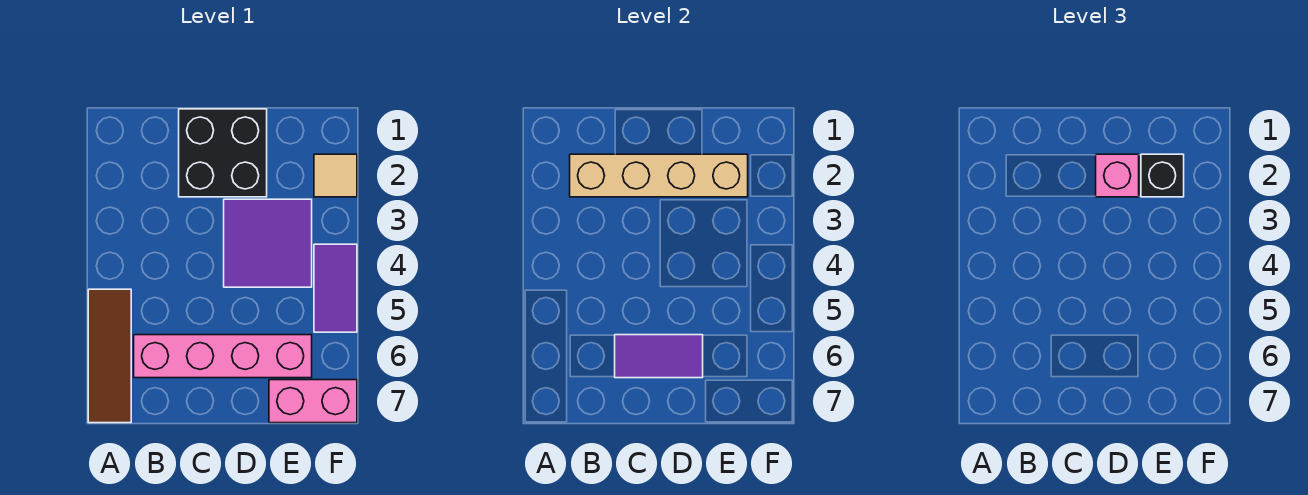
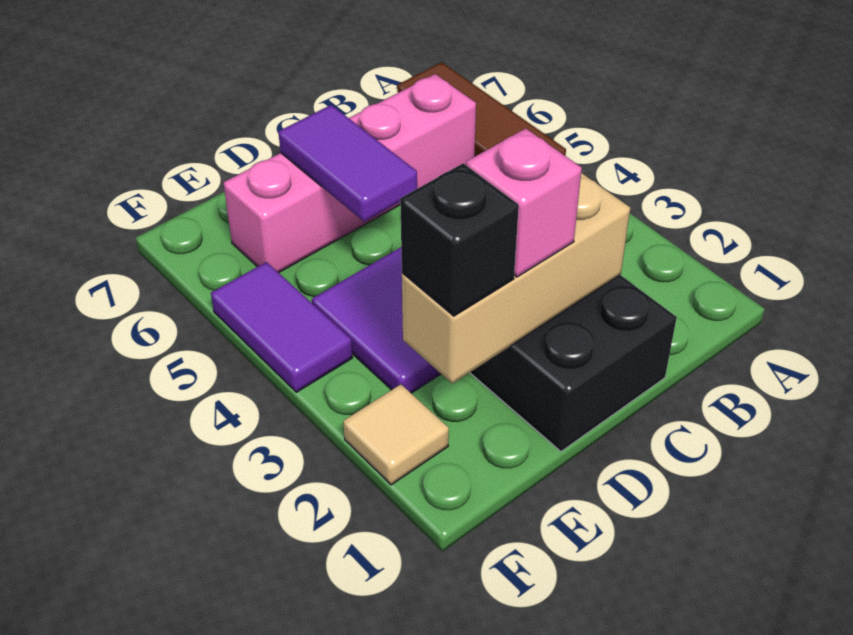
tan brick B2:E2 level 2 -> tan brick C2:E2 level 2
purple tile C6:D6 level 2 -> purple tile D5:D6 level 2
pink brick E7:F7 level 1 -> none

